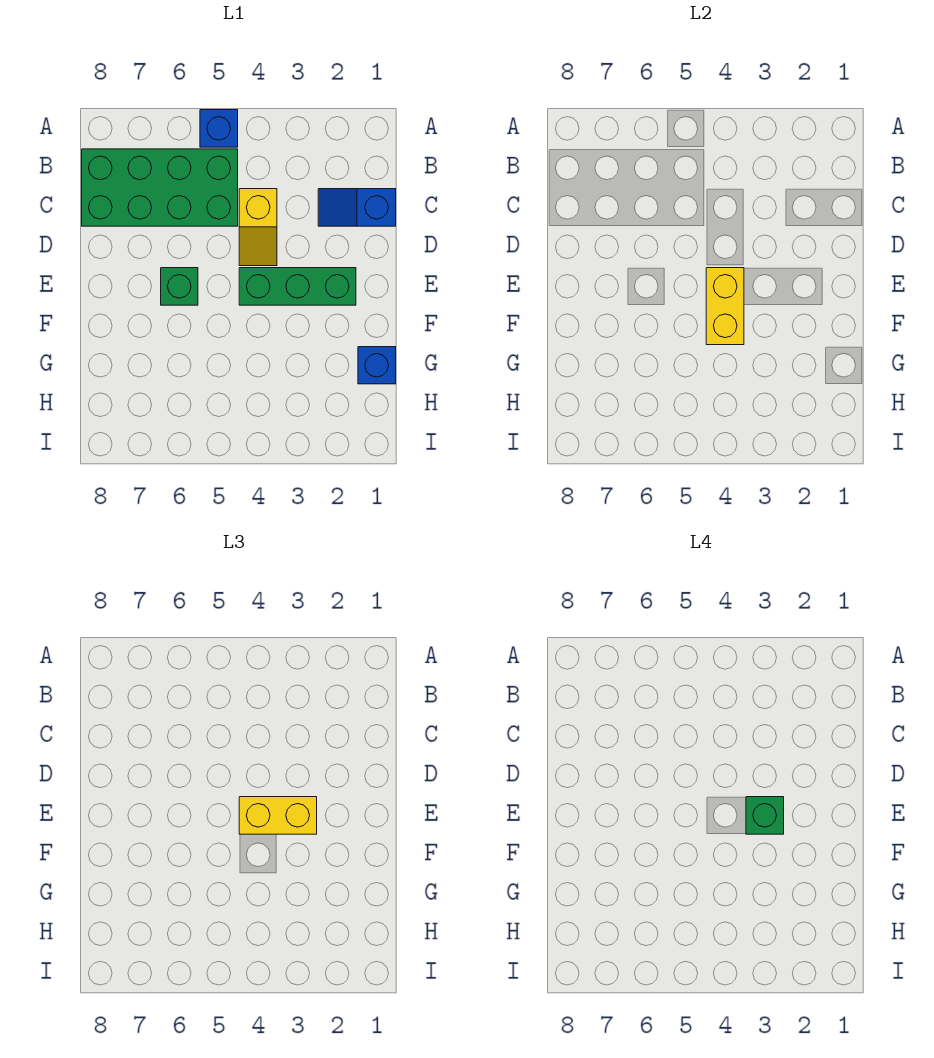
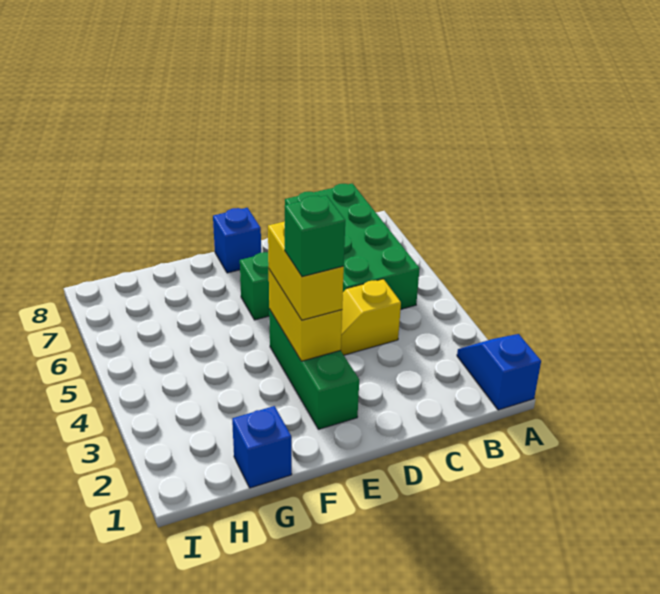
blue brick A5 level 1 -> blue brick E8 level 1
blue slope C1:C2 level 1 top 1 -> blue slope A1:A2 level 1 top 1
yellow brick E4:F4 level 2 -> yellow brick E3:E4 level 2

